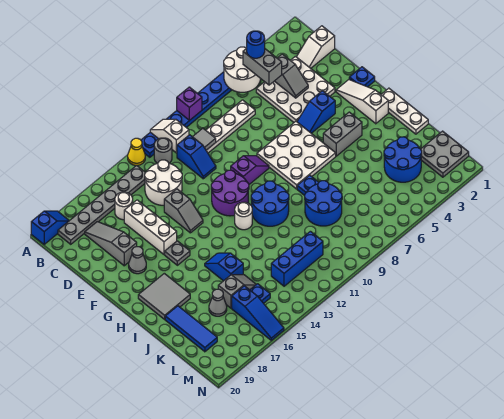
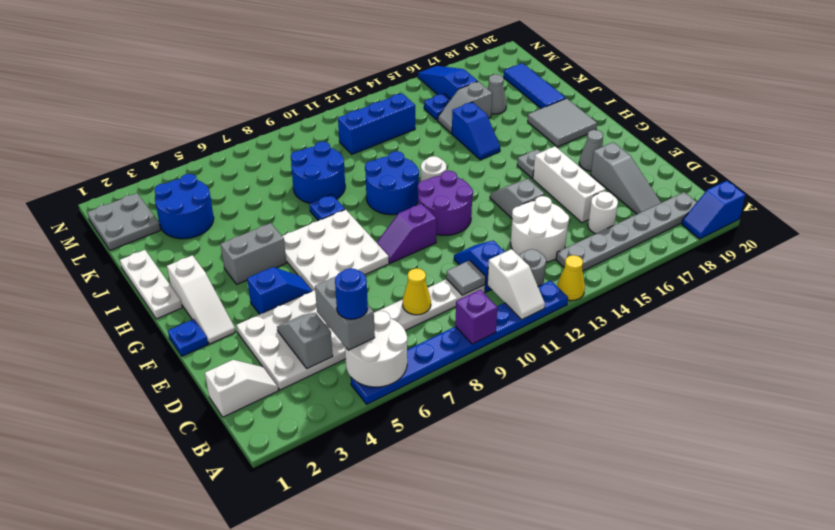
none -> yellow cone C8 level 2

